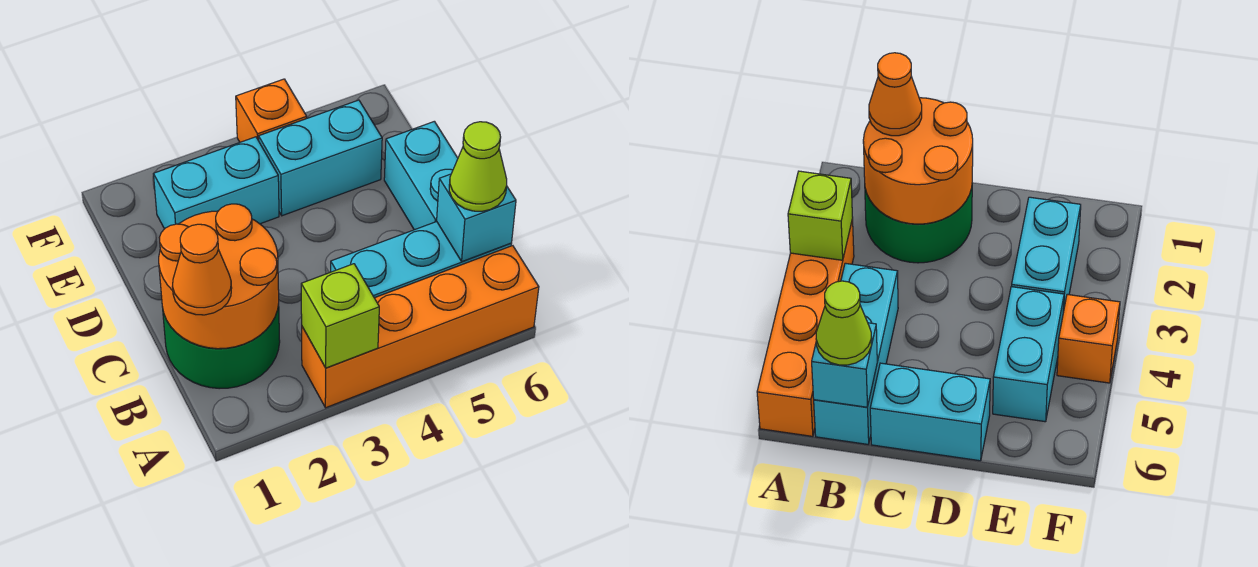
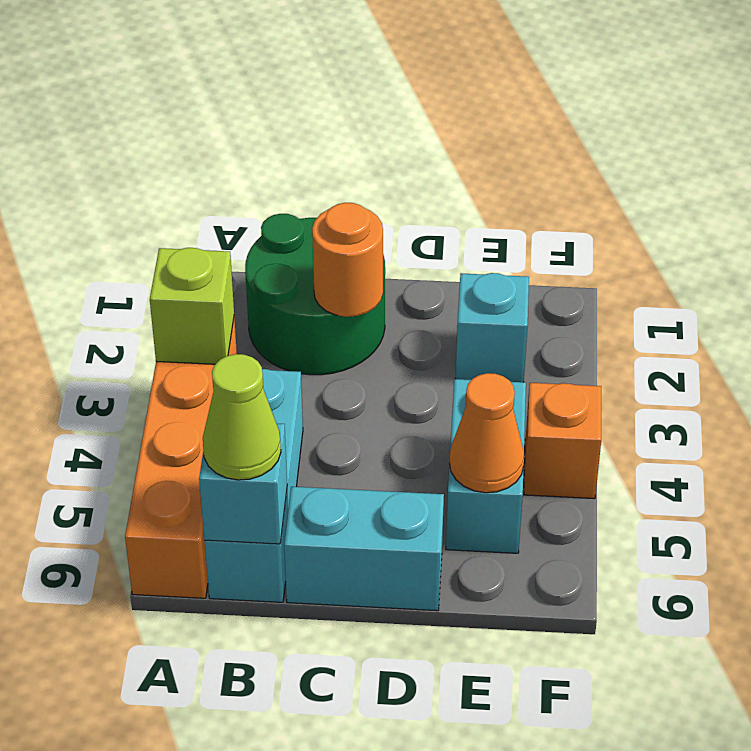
orange round brick B1:C2 level 2 -> orange round brick C2 level 2
orange cone B1 level 3 -> orange cone E5 level 2
cyan brick E2:E3 level 1 -> cyan brick E2 level 1

